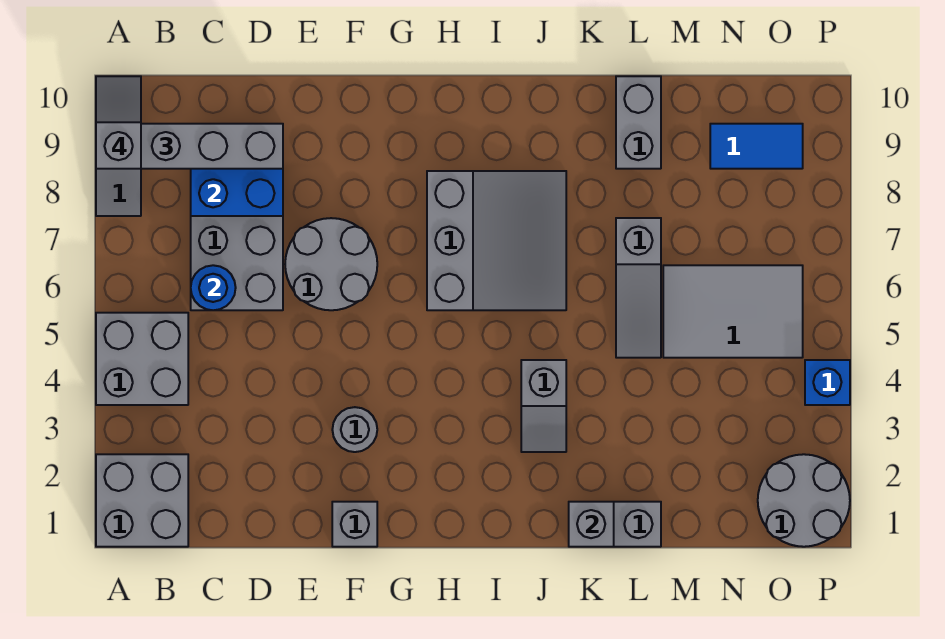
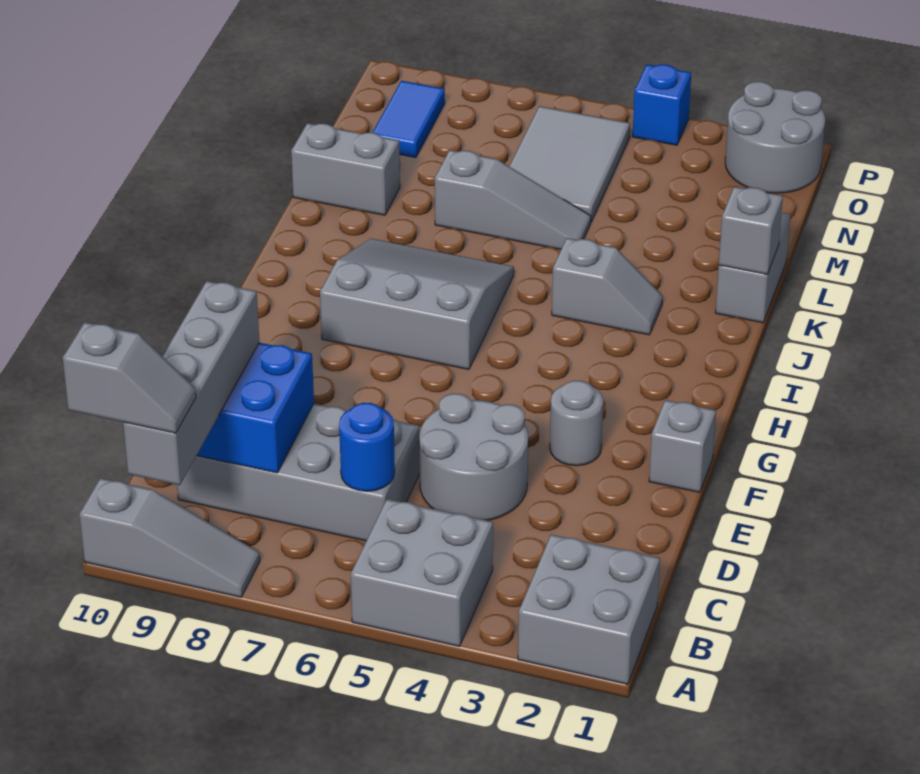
grey slope A9:A10 level 4 top 9 -> grey slope A9:A10 level 4 top 10
grey round brick E6:F7 level 1 -> grey round brick D4:E5 level 1

